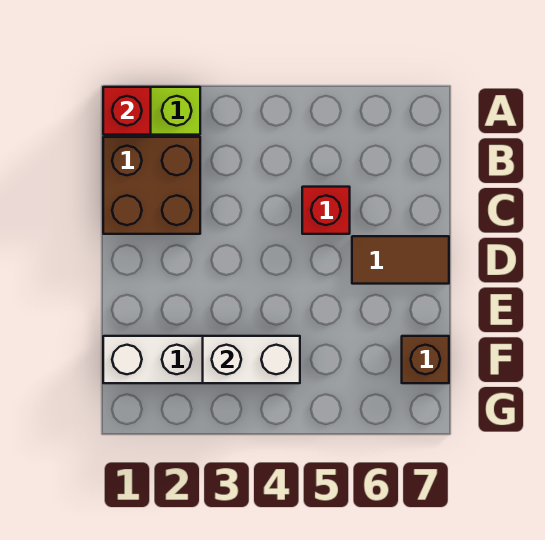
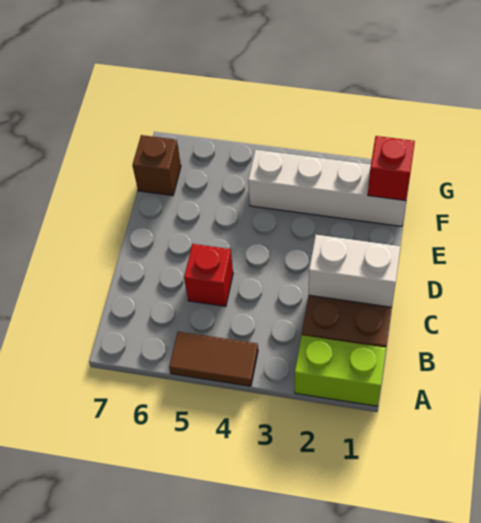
red brick A1 level 2 -> red brick F1 level 2
brown tile D6:D7 level 1 -> brown tile A4:A5 level 1
white brick F3:F4 level 2 -> white brick C1:C2 level 2

